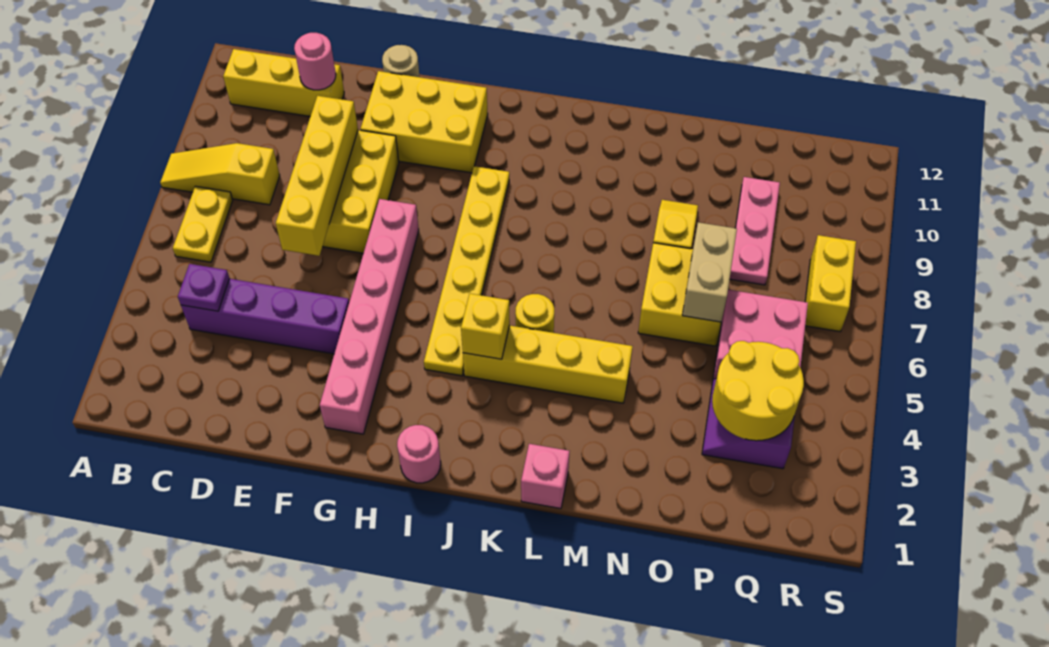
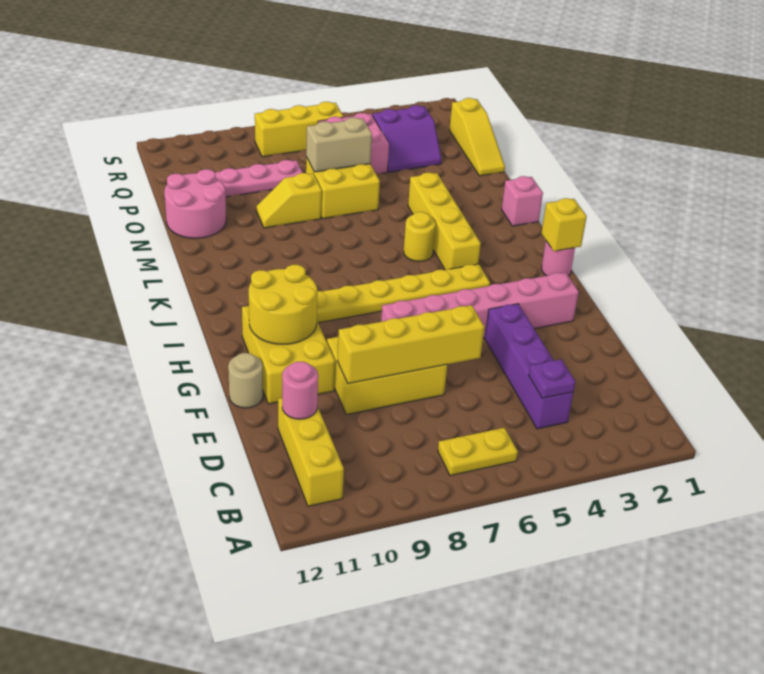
yellow slope A8:C8 level 1 top C -> yellow slope O1:Q1 level 1 top Q
yellow brick J4 level 2 -> yellow brick I1 level 2
none -> pink round brick N11:O12 level 1
yellow round brick P3:Q4 level 2 -> yellow round brick G10:H11 level 2
yellow brick R7:R8 level 1 -> yellow brick R6:R8 level 1

